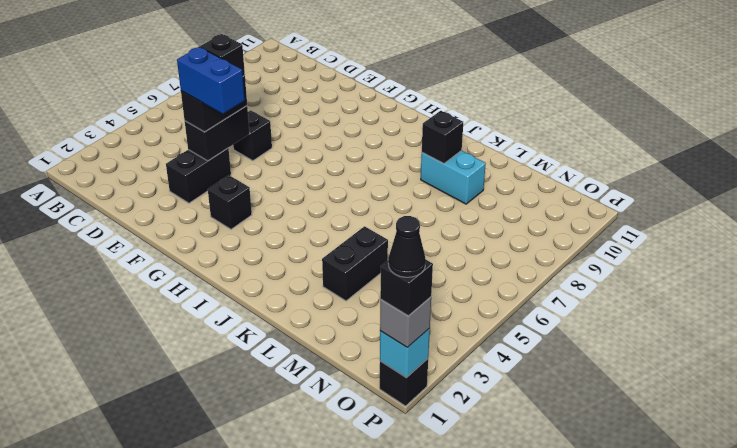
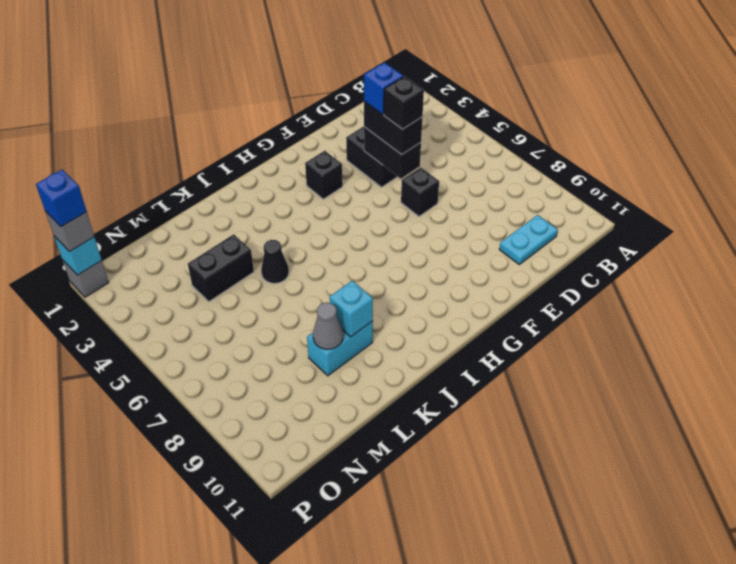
none -> cyan plate C10:D10 level 1
blue brick E4:F4 level 4 -> blue brick E4 level 4
black brick K9 level 2 -> cyan brick K9 level 2
black brick L3:L4 level 1 -> black brick L4:M4 level 1
none -> grey cone L9 level 2
black brick P1 level 1 -> grey brick P1 level 1
black brick P1 level 4 -> blue brick P1 level 4
black cone P1 level 5 -> black cone K5 level 1

